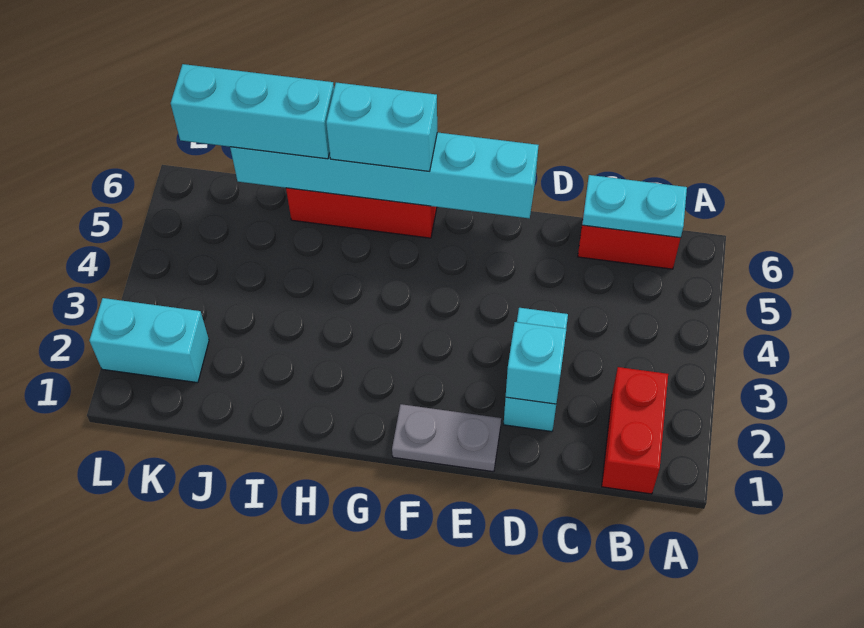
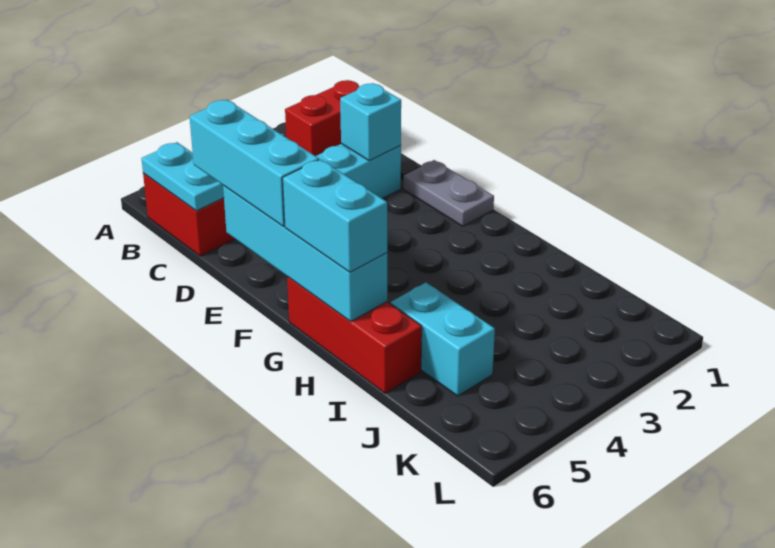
cyan brick E6:J6 level 2 -> cyan brick E6:H6 level 2
cyan brick I6:K6 level 3 -> cyan brick D6:F6 level 3
cyan brick K2:L2 level 1 -> cyan brick I5:J5 level 1

